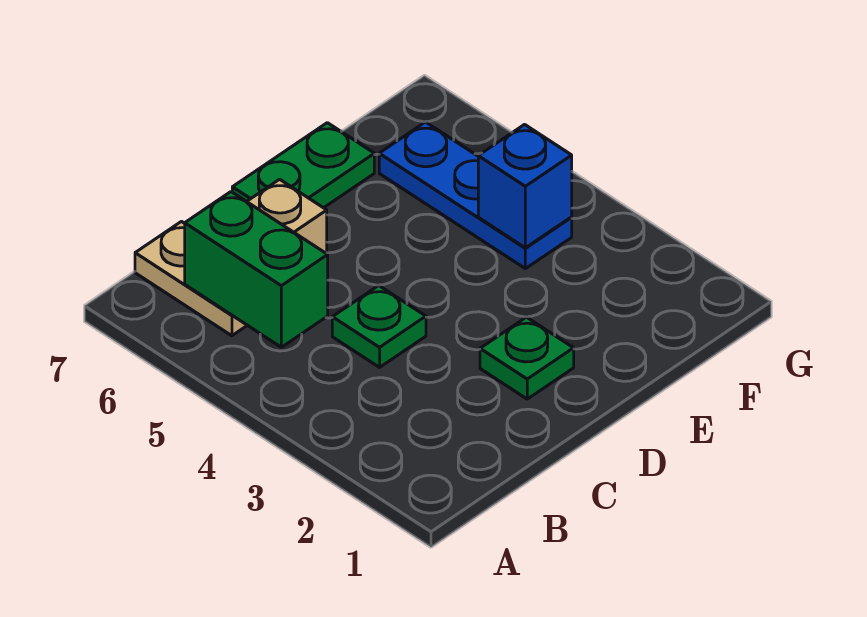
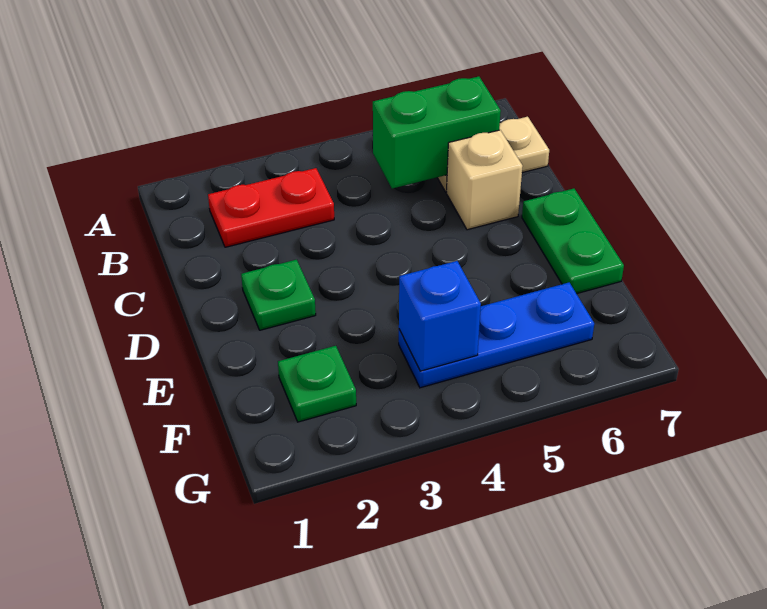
none -> red plate B2:B3 level 1
green plate C4 level 1 -> green plate F2 level 1

